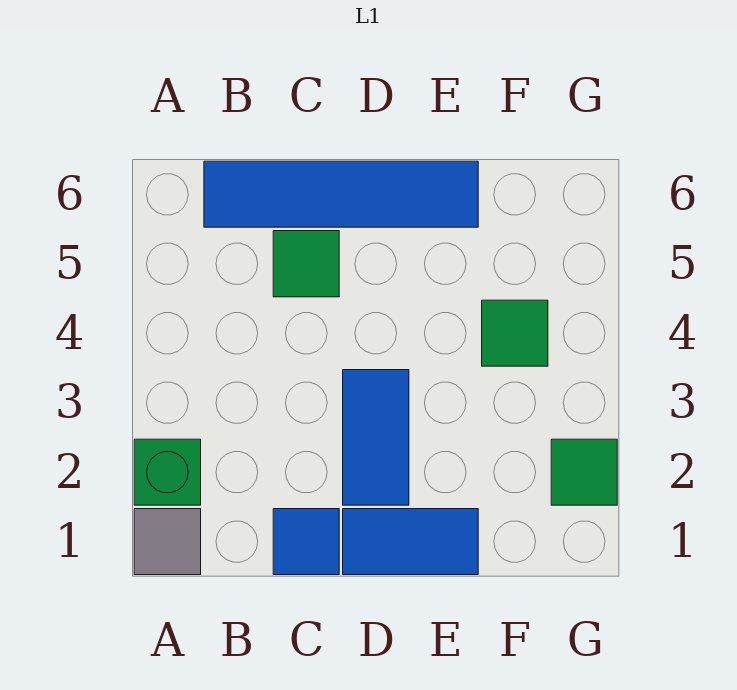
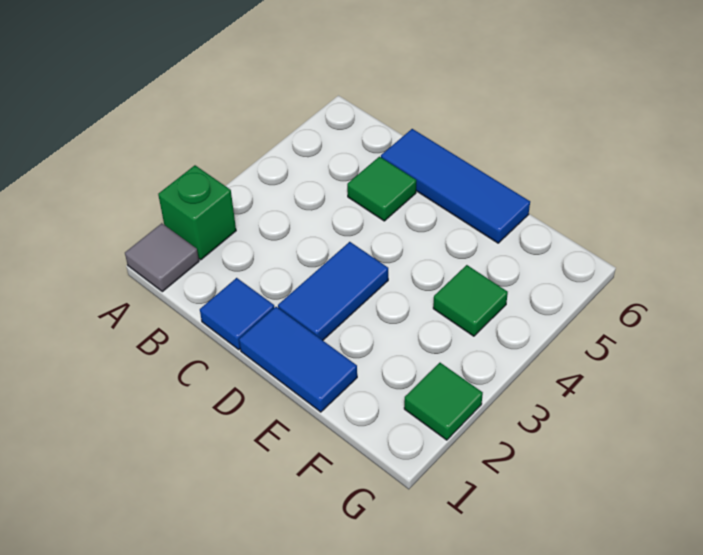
blue tile B6:E6 level 1 -> blue tile C6:E6 level 1

